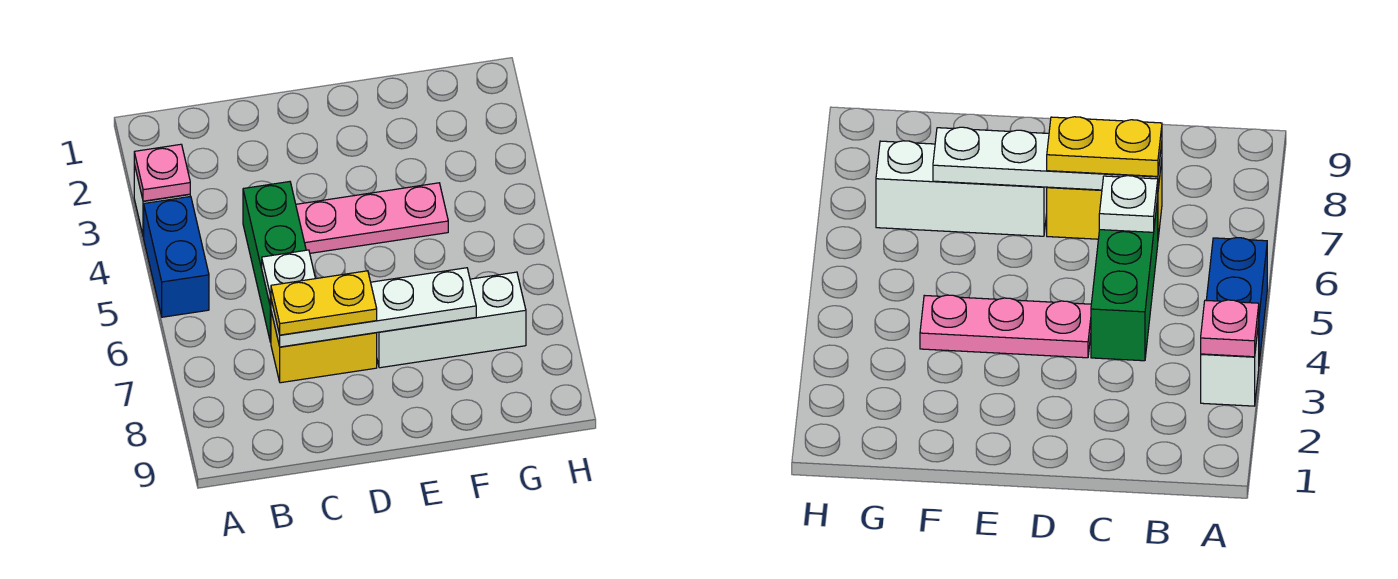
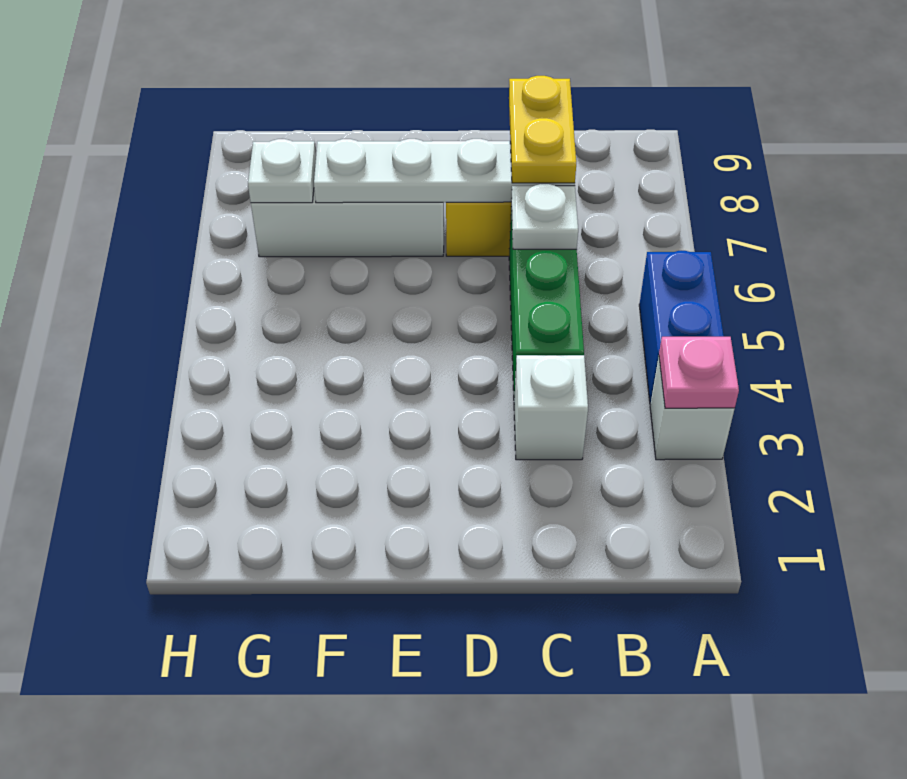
none -> white brick C3 level 1
yellow plate C7:D7 level 3 -> yellow plate C7:C8 level 3
pink plate D4:F4 level 1 -> none
none -> white plate G7 level 2

